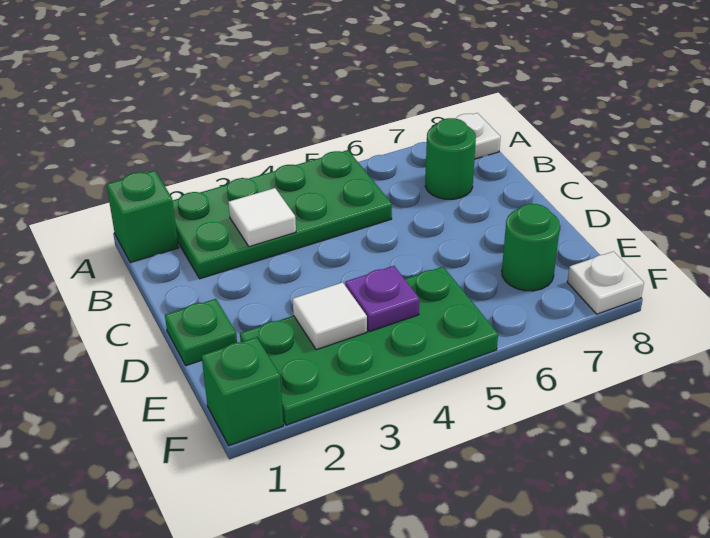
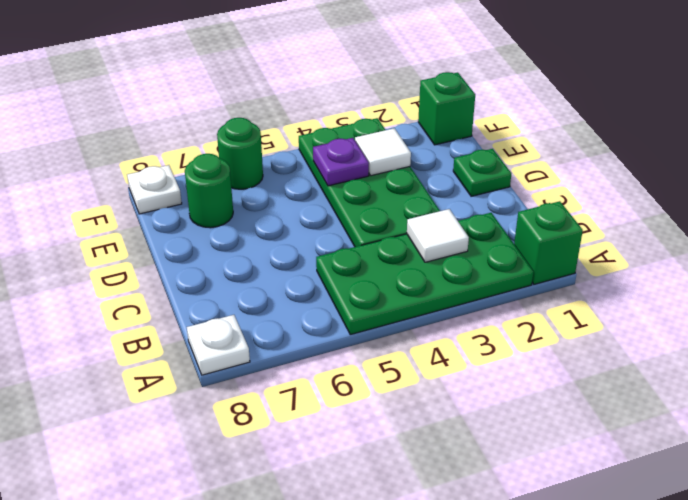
green round brick B7 level 1 -> green round brick F6 level 1
green plate E2:F5 level 1 -> green plate C3:F4 level 1

